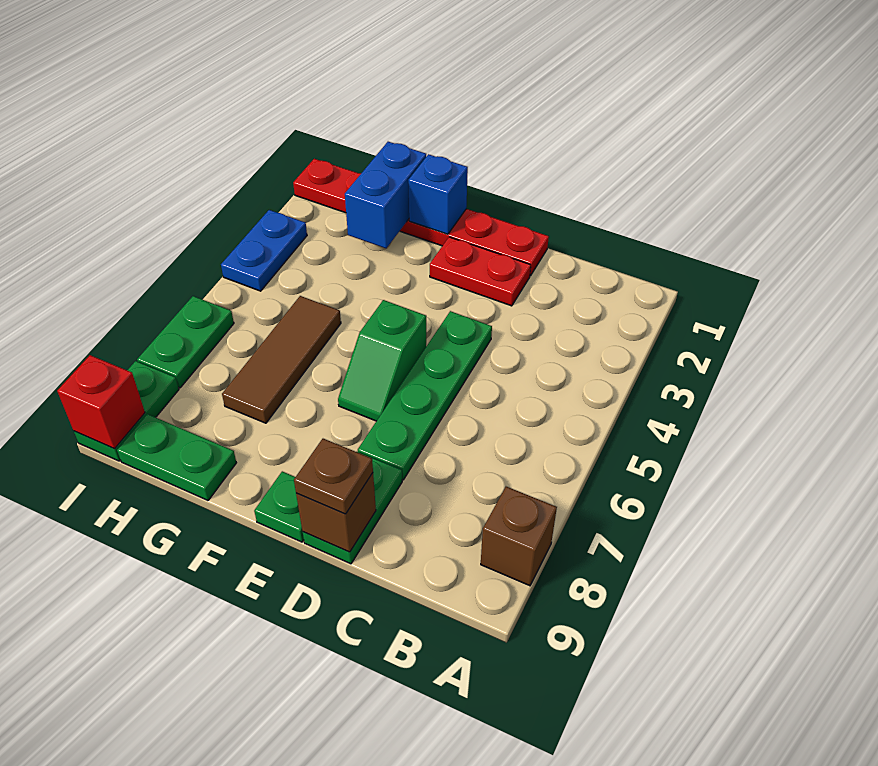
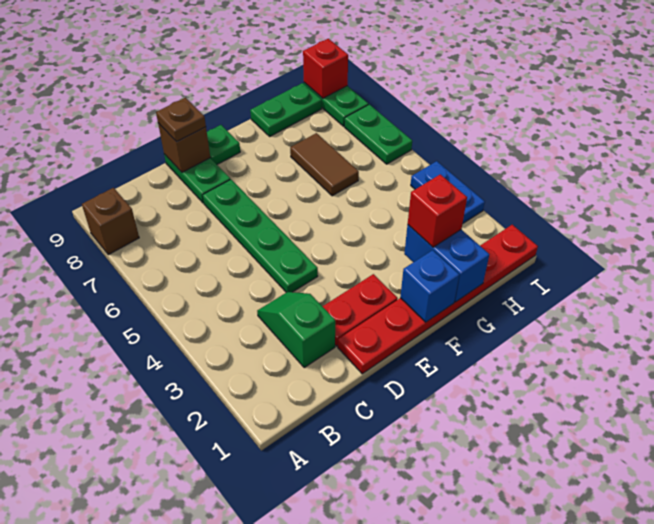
green slope E5:E6 level 1 top 5 -> green slope C2:C3 level 1 top 2
none -> red brick G2 level 3
brown tile G5:G7 level 1 -> brown tile G6:G7 level 1

